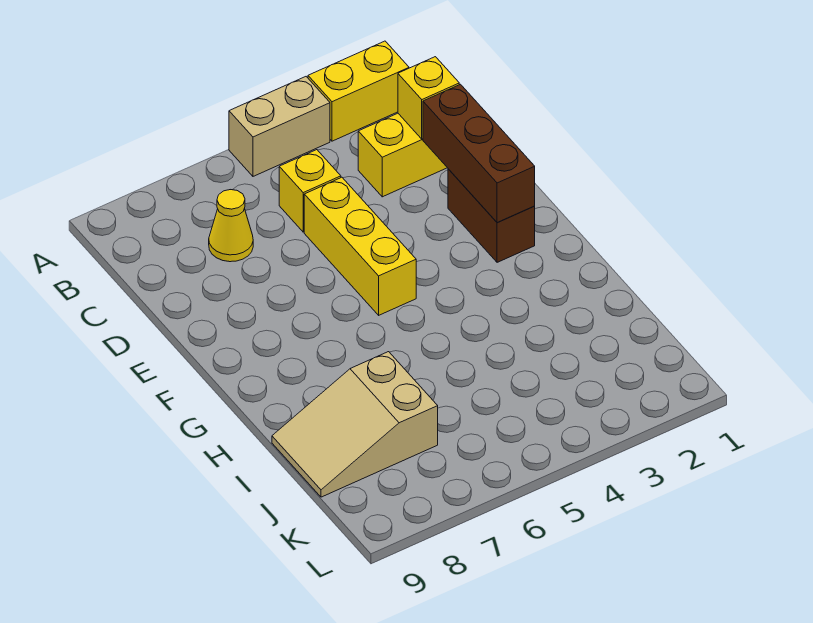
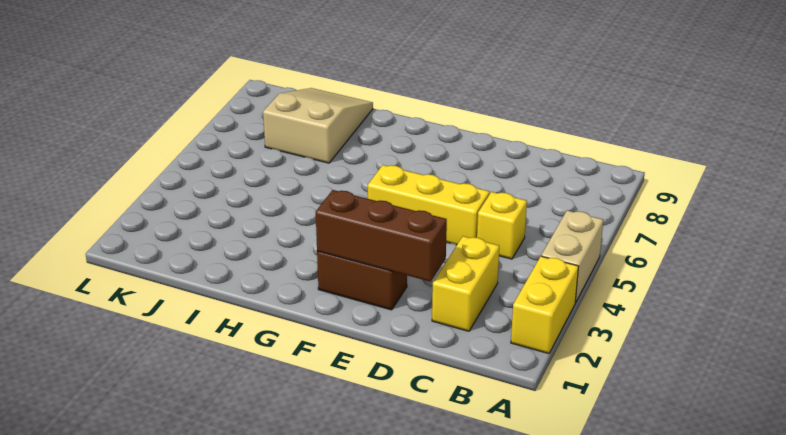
yellow brick C2 level 2 -> none
yellow cone C7 level 1 -> none

